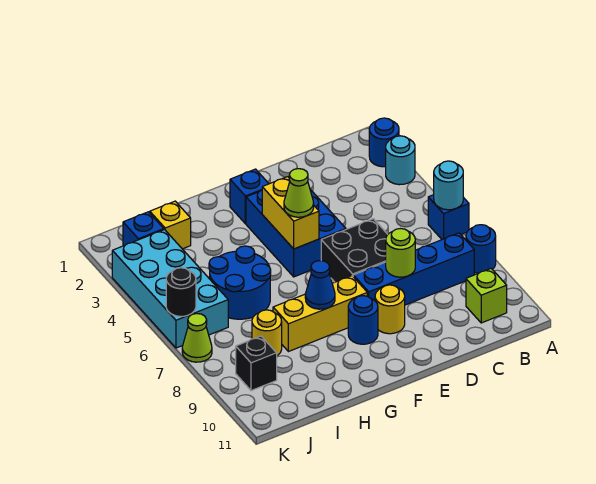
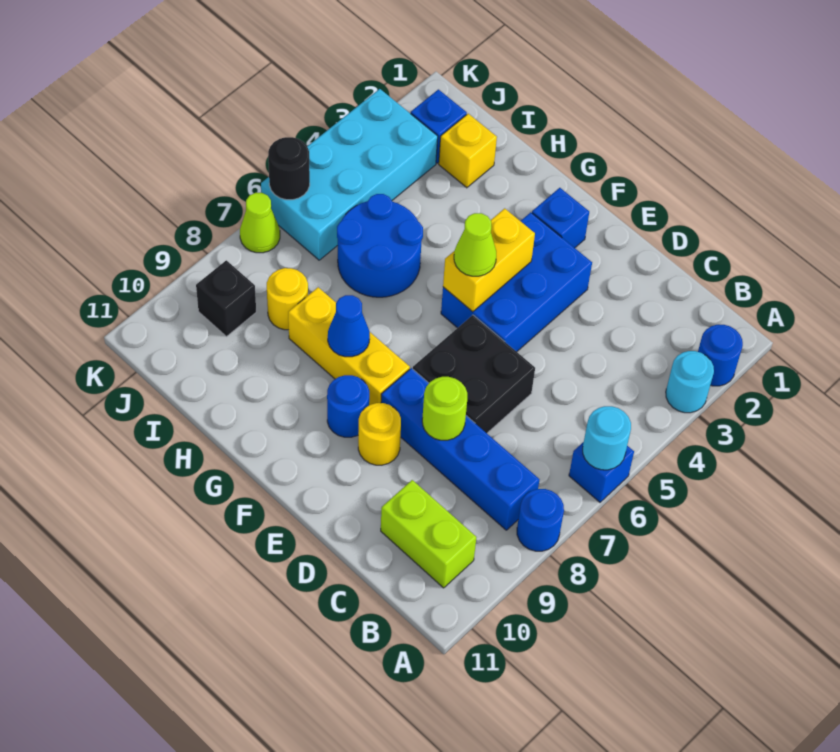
lime brick B10 level 1 -> lime brick B10:C10 level 1

